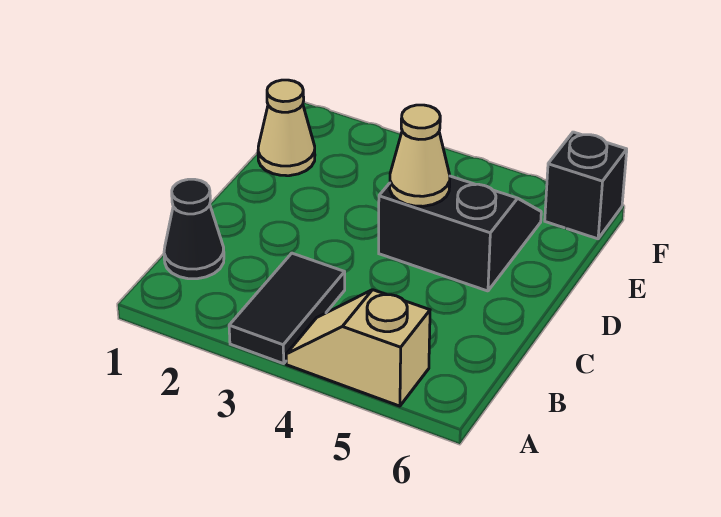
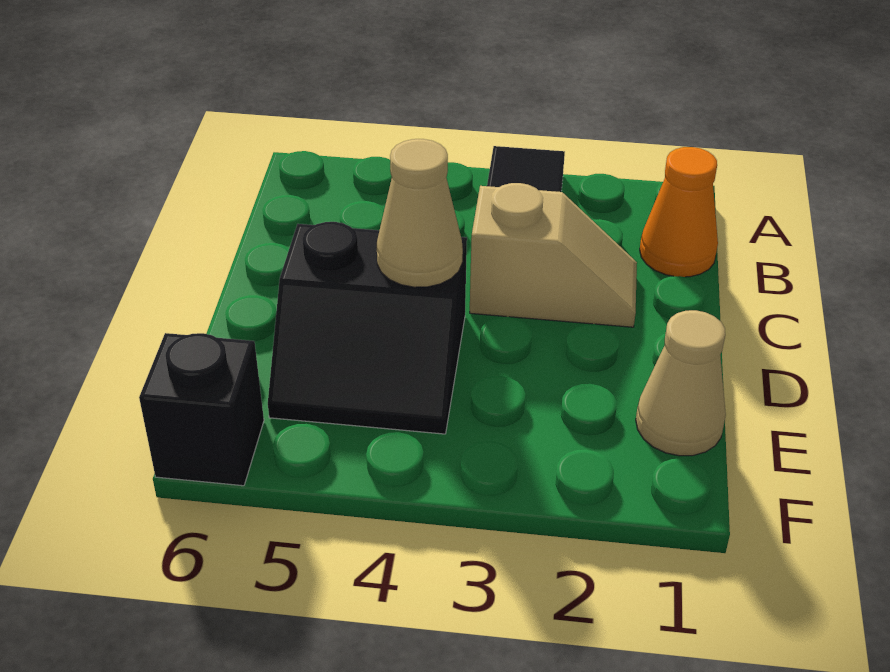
tan slope A4:A5 level 1 top 5 -> tan slope C2:C3 level 1 top 3
black cone B1 level 1 -> orange cone B1 level 1

